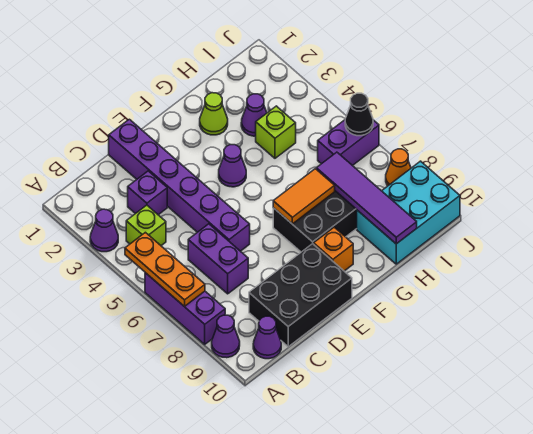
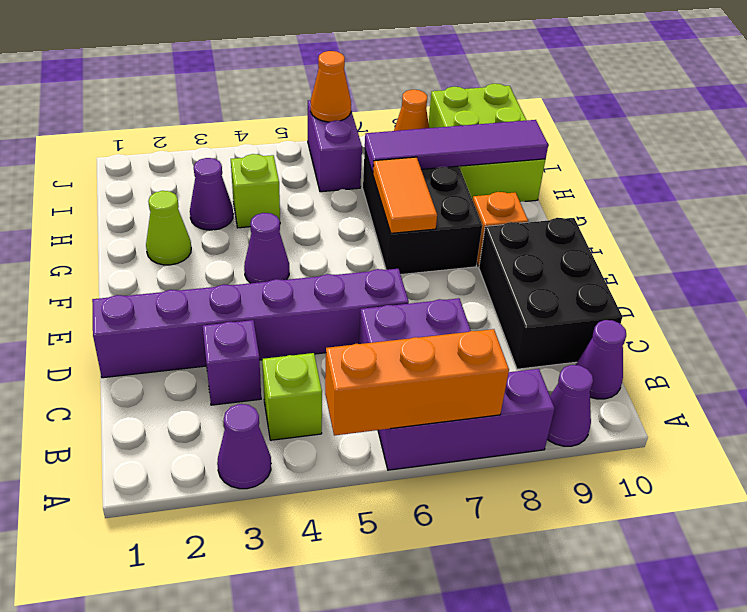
orange plate A5:A7 level 2 -> orange brick A5:A7 level 2
cyan brick H9:J10 level 1 -> lime brick H9:J10 level 1
black cone J6 level 2 -> orange cone J6 level 2

